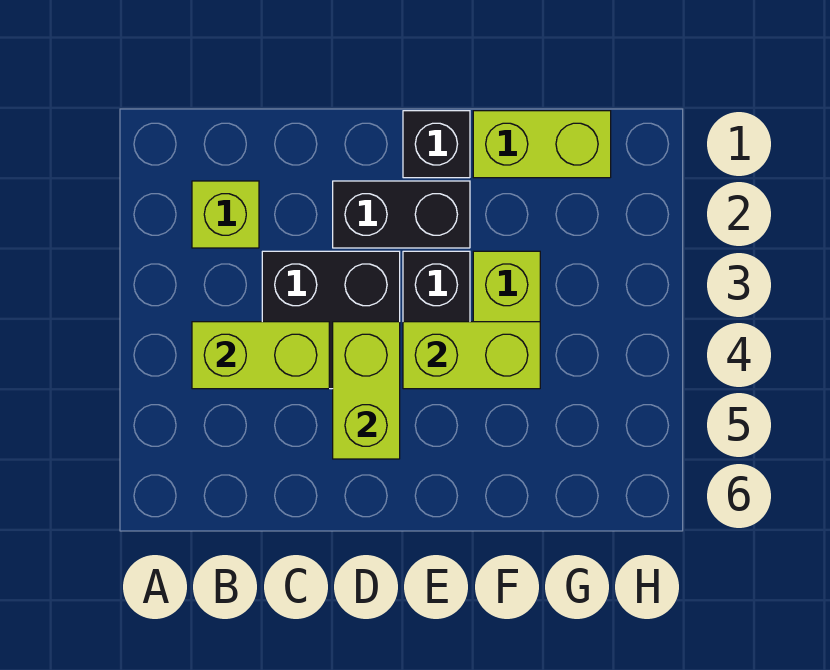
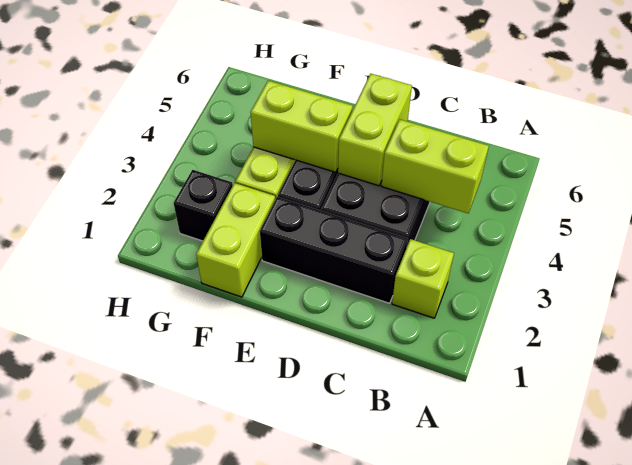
black brick D2:E2 level 1 -> black brick C2:E2 level 1
black brick E1 level 1 -> black brick G2 level 1
lime brick F1:G1 level 1 -> lime brick F1:F2 level 1

